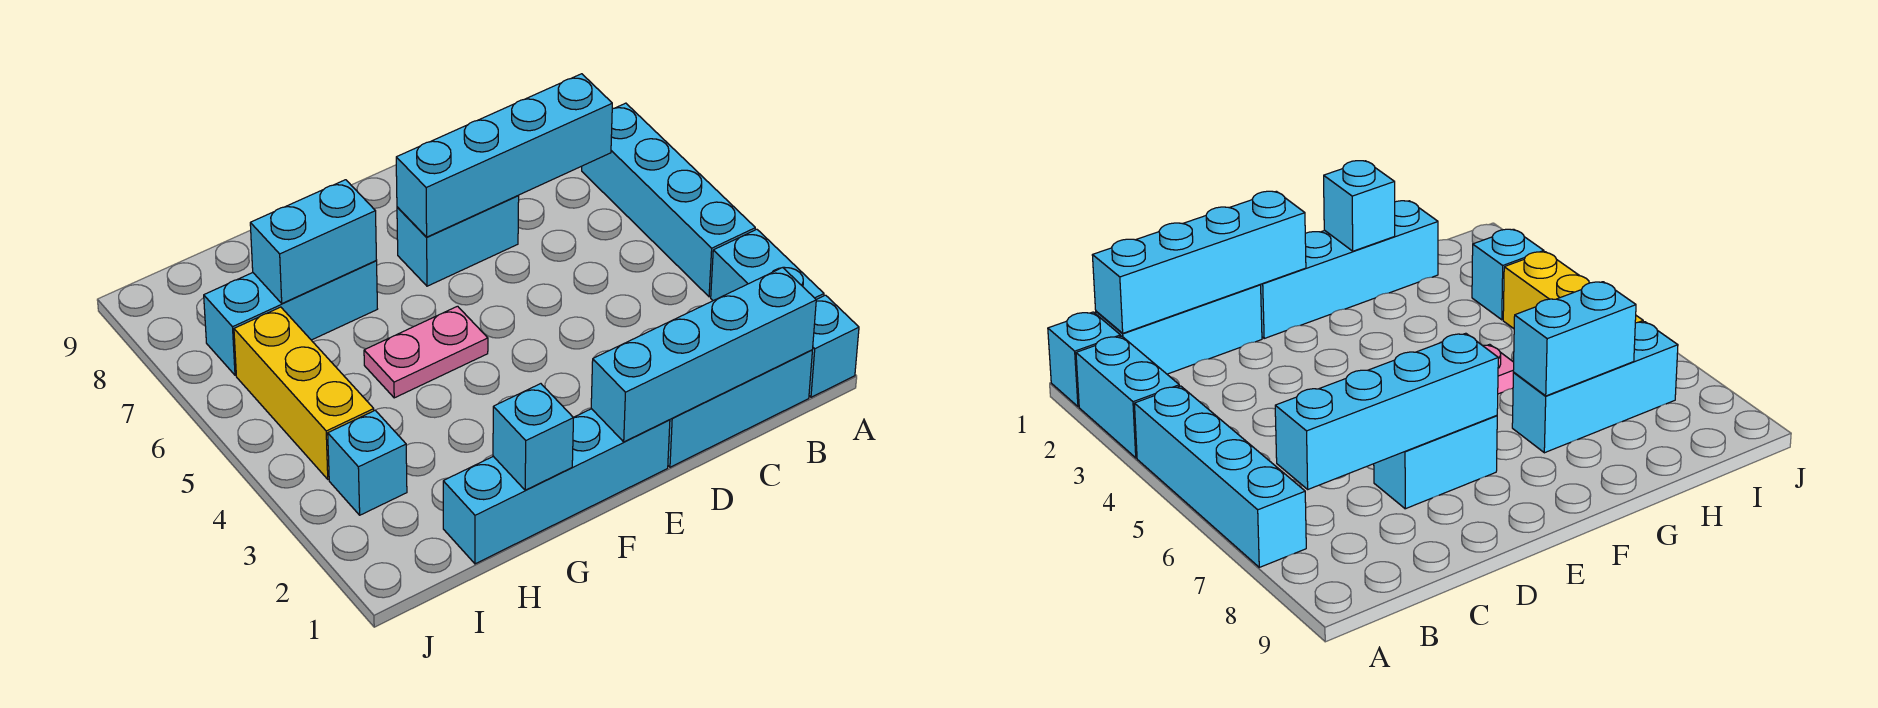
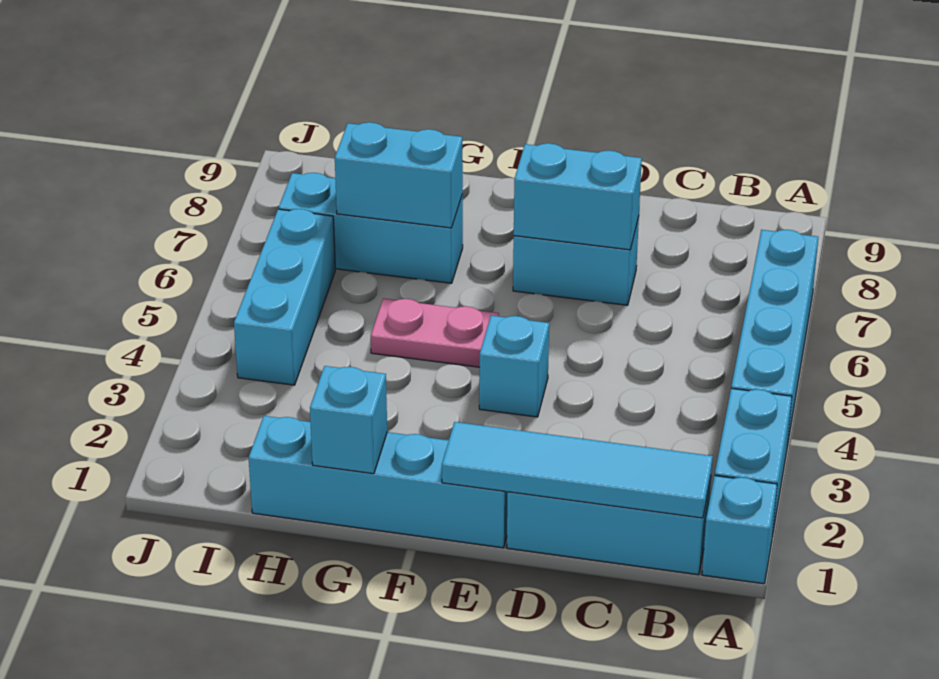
cyan brick B1:E1 level 2 -> cyan tile B1:E1 level 2
cyan brick B7:E7 level 2 -> cyan brick D7:E7 level 2
cyan brick I3 level 1 -> cyan brick E4 level 1
yellow brick I4:I6 level 1 -> cyan brick I4:I6 level 1

